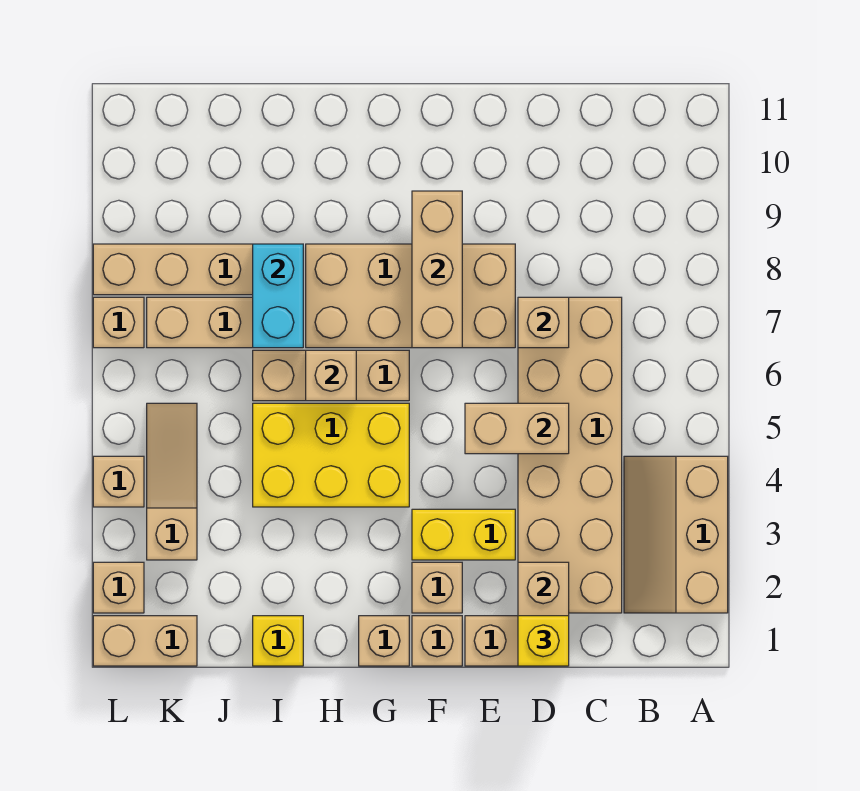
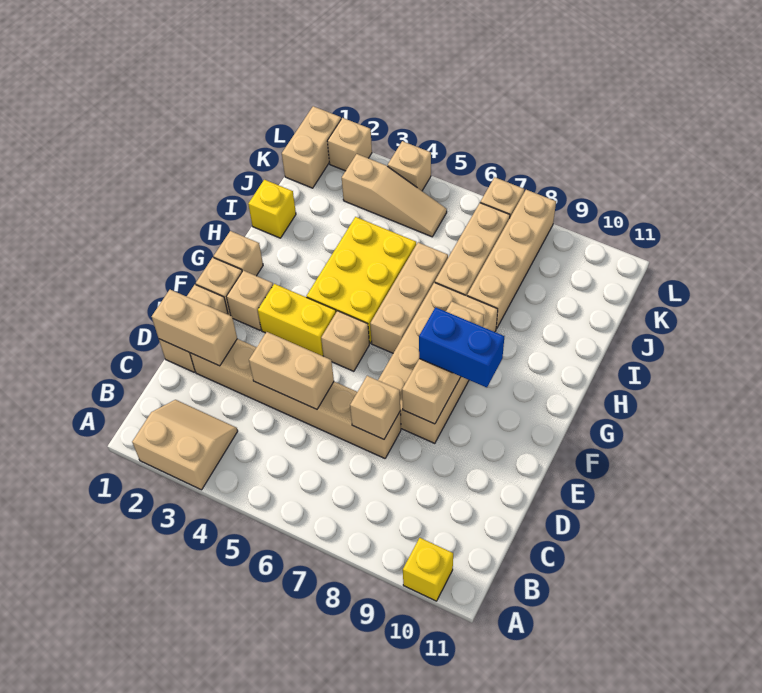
tan slope A2:B4 level 1 top A -> tan slope A2:B3 level 1 top A
tan brick C2:D7 level 1 -> tan brick D2:D7 level 1
yellow brick D1 level 3 -> yellow brick A10 level 1
tan brick D5:E5 level 2 -> tan brick D4:D5 level 2
yellow brick E3:F3 level 1 -> yellow brick F3:F4 level 1
tan brick F7:F9 level 2 -> tan brick E8:G8 level 2
none -> blue brick F8:F9 level 3
tan brick H6 level 2 -> tan brick F5 level 1
cyan brick I7:I8 level 2 -> none

